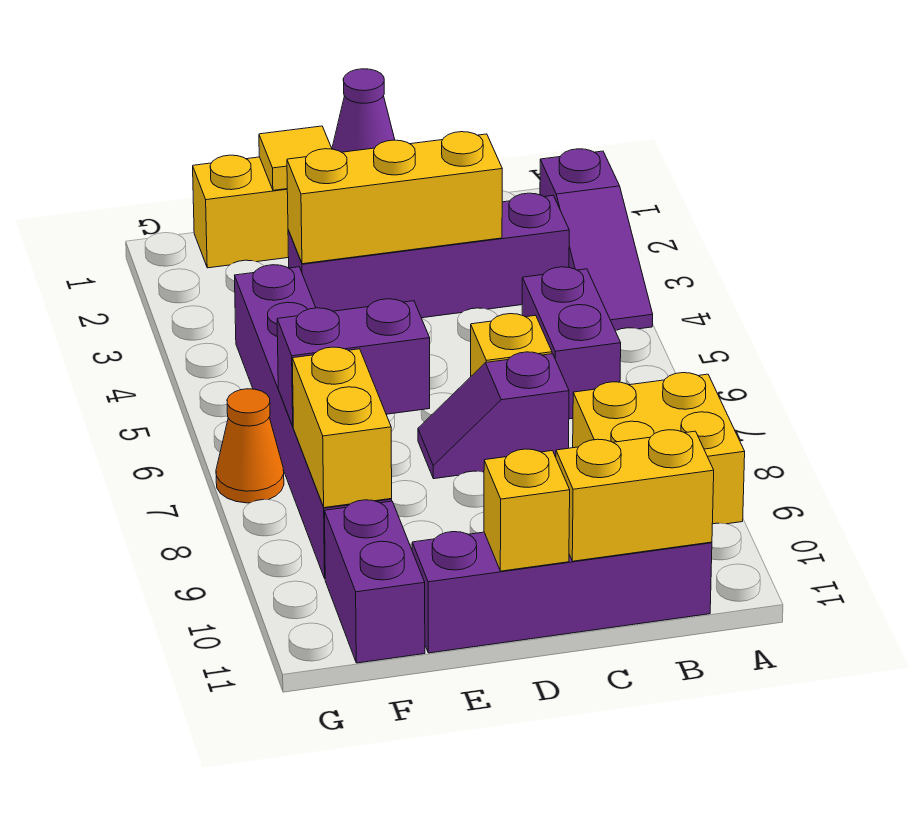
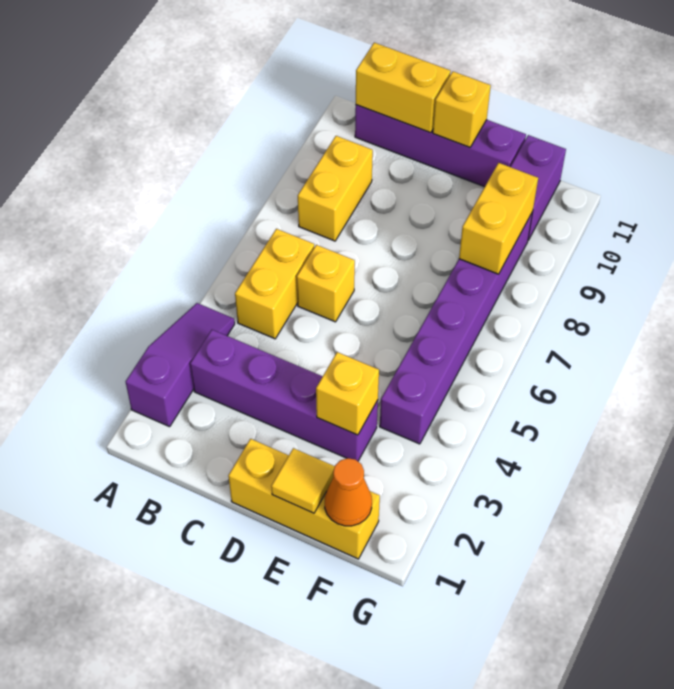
yellow brick A8:B9 level 1 -> yellow brick B8:B9 level 1
purple brick B5:B6 level 1 -> yellow brick B5:B6 level 1
yellow brick C3:E3 level 2 -> yellow brick E3 level 2
purple slope C7:D7 level 1 top C -> none
purple cone D1 level 2 -> none
purple brick E7:F7 level 2 -> none
orange cone G7 level 1 -> orange cone F1 level 2

